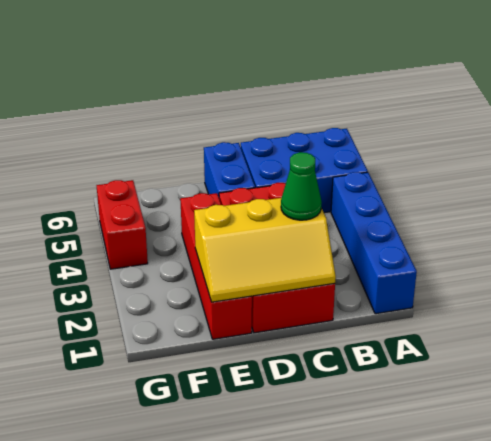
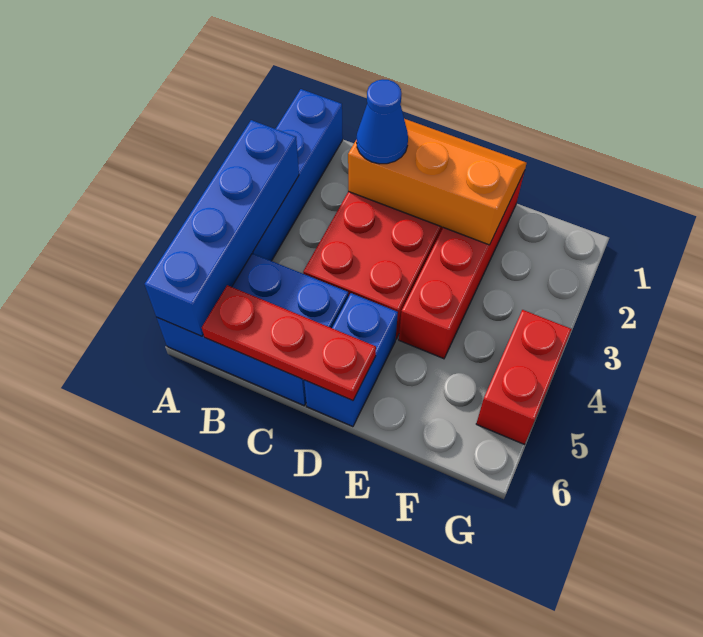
none -> blue brick A3:A6 level 2
none -> red plate B6:D6 level 2
yellow slope C1:E2 level 2 top 2 -> orange slope C1:E2 level 2 top 2
green cone C2 level 3 -> blue cone C2 level 3

